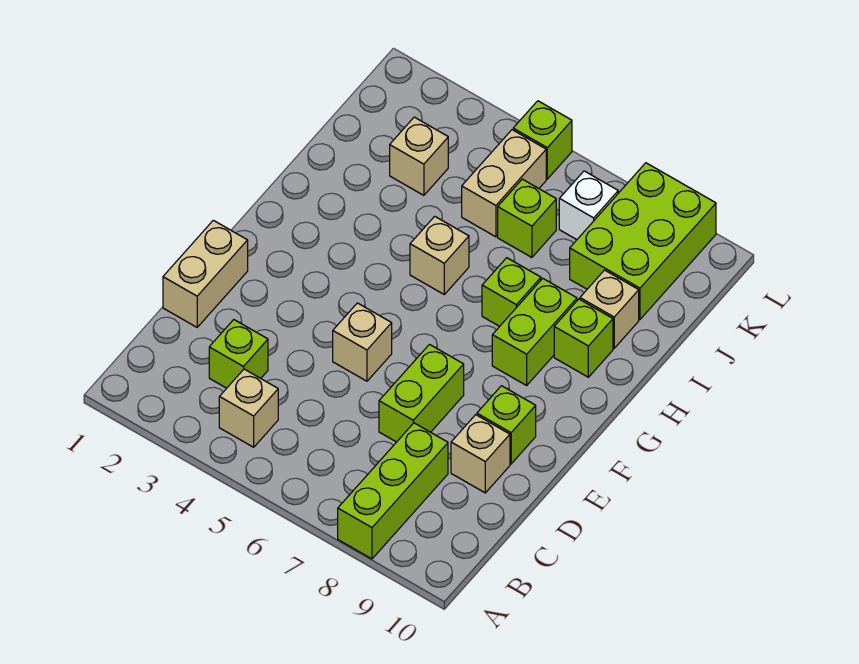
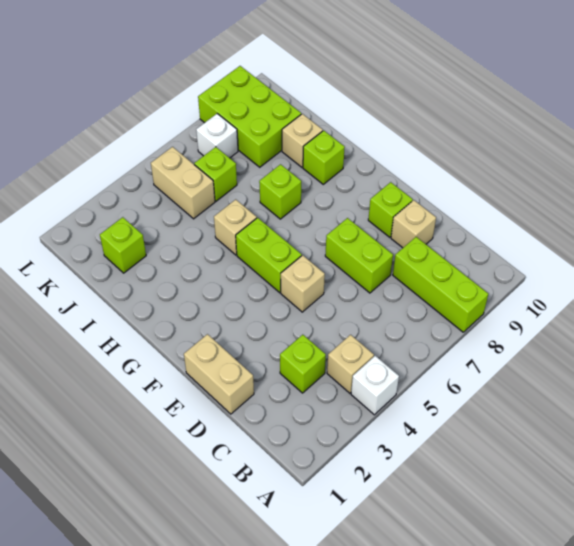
none -> white brick A4 level 1
lime brick G8:H8 level 1 -> lime brick F5:G5 level 1
tan brick J3 level 1 -> none
lime brick L5 level 1 -> lime brick J2 level 1

